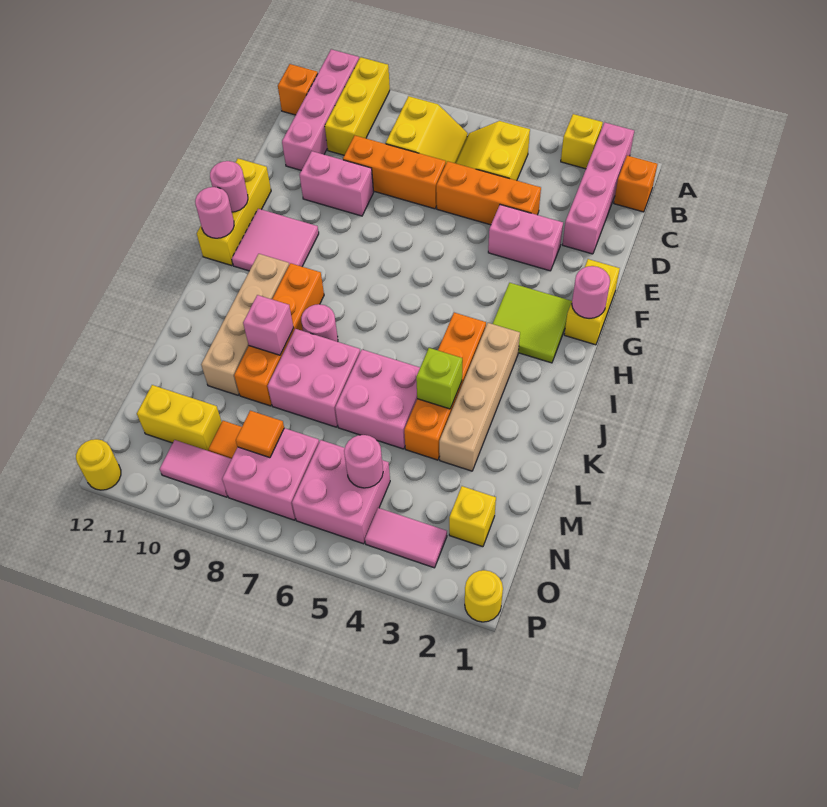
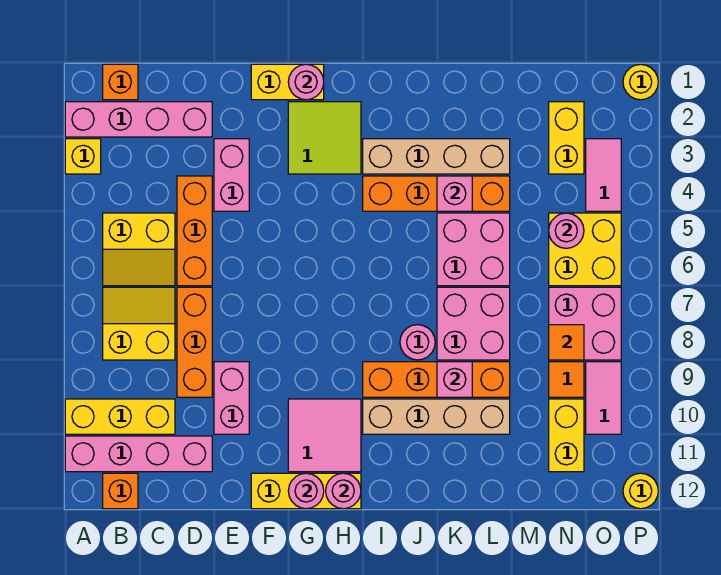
lime brick K4 level 2 -> pink brick K4 level 2
yellow brick N2 level 1 -> yellow brick N2:N3 level 1
pink brick N5:O6 level 1 -> yellow brick N5:O6 level 1

